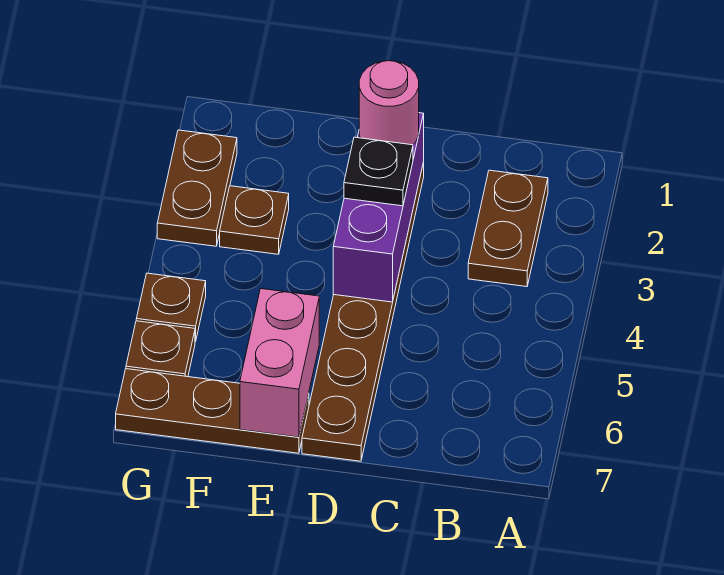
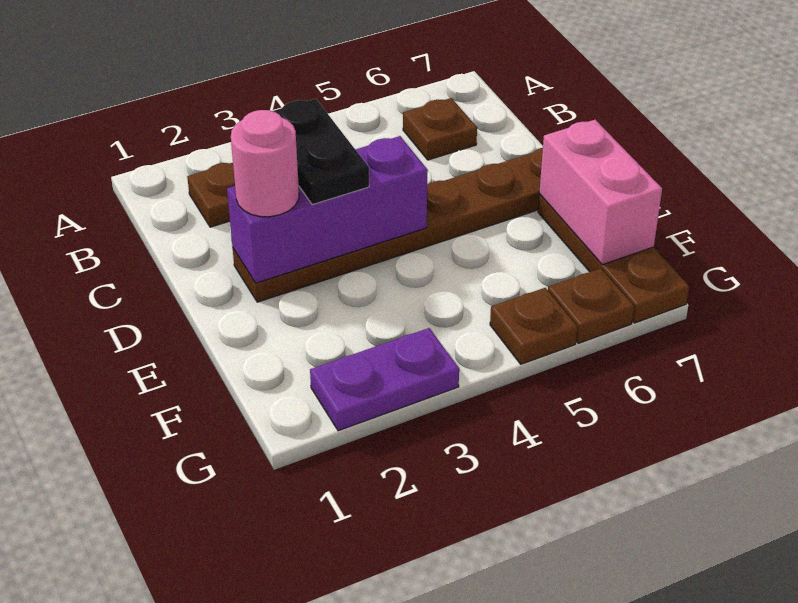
black plate D3 level 3 -> black plate C3:D3 level 3
pink brick E6:E7 level 2 -> pink brick E7:F7 level 2
brown plate F3 level 1 -> brown plate B6 level 1
brown plate G2:G3 level 1 -> purple plate G2:G3 level 1

